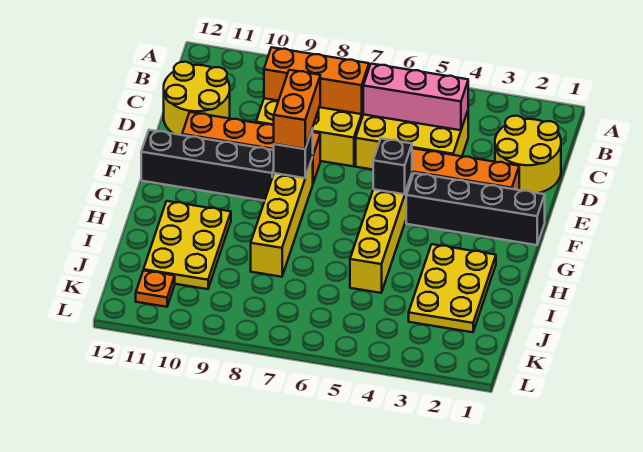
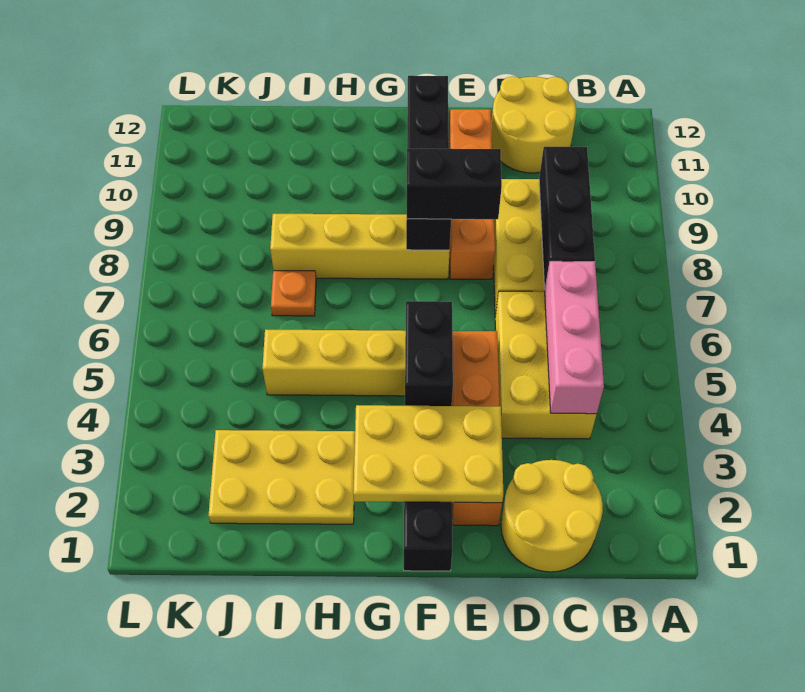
orange brick C7:C9 level 2 -> black brick C7:C9 level 2
orange brick E8:F8 level 3 -> black brick E8:F8 level 3
black brick F5 level 2 -> black brick F4:F5 level 2
yellow plate H10:J11 level 1 -> yellow plate E2:G3 level 2
orange plate K11 level 1 -> orange plate I7 level 1

